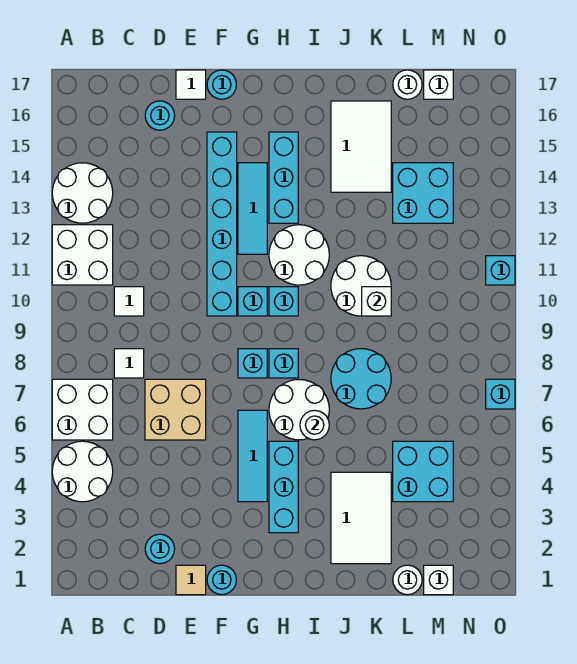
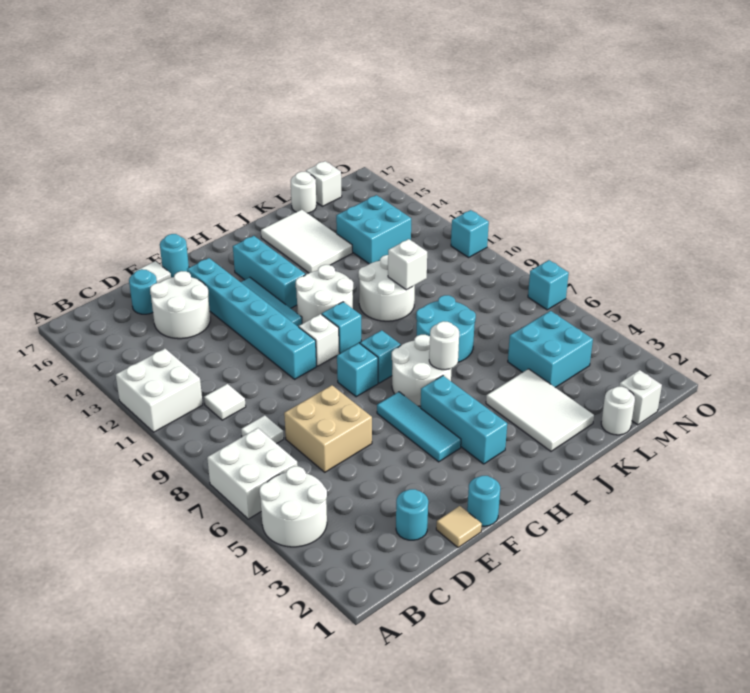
white round brick A13:B14 level 1 -> white round brick D14:E15 level 1
cyan brick G10 level 1 -> white brick G10 level 1

